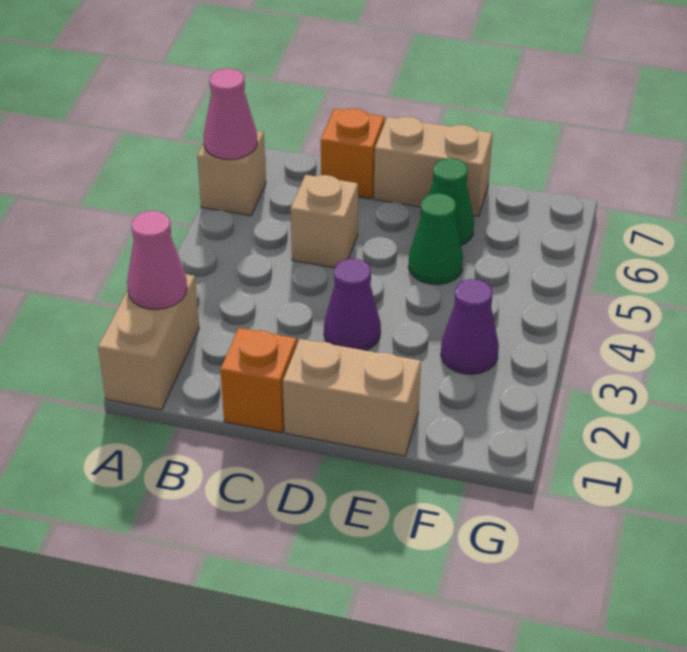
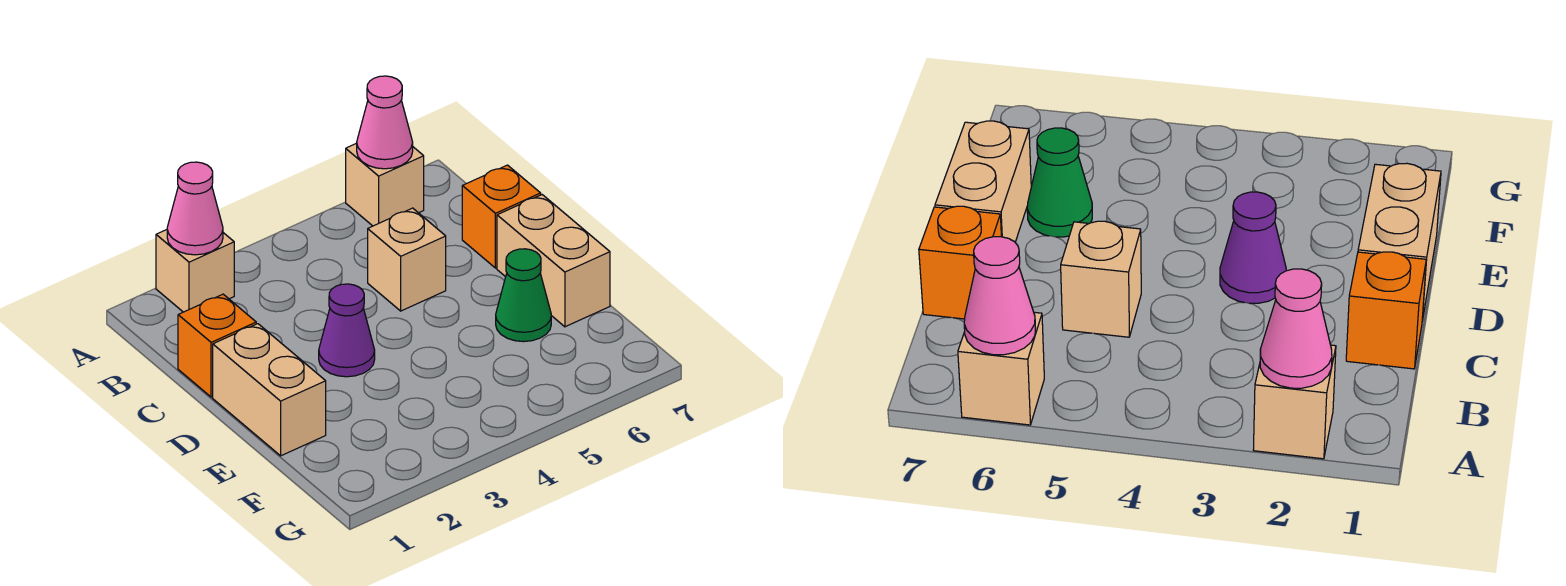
tan brick A1:A2 level 1 -> tan brick A2 level 1
green cone E5 level 1 -> none
purple cone F3 level 1 -> none

